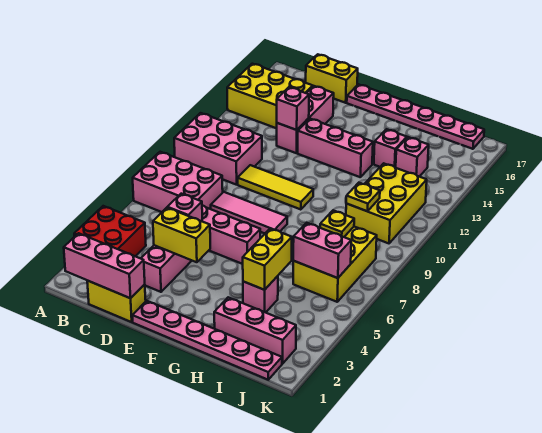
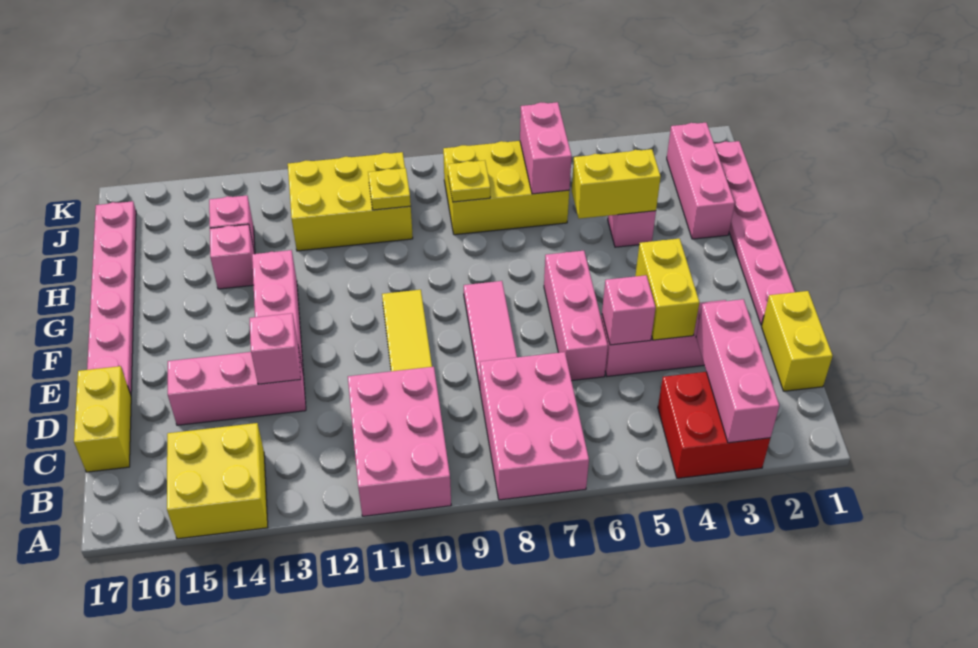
yellow brick A14:C15 level 1 -> yellow brick A14:B15 level 1
pink brick B1:D1 level 2 -> pink brick A3:C3 level 2

